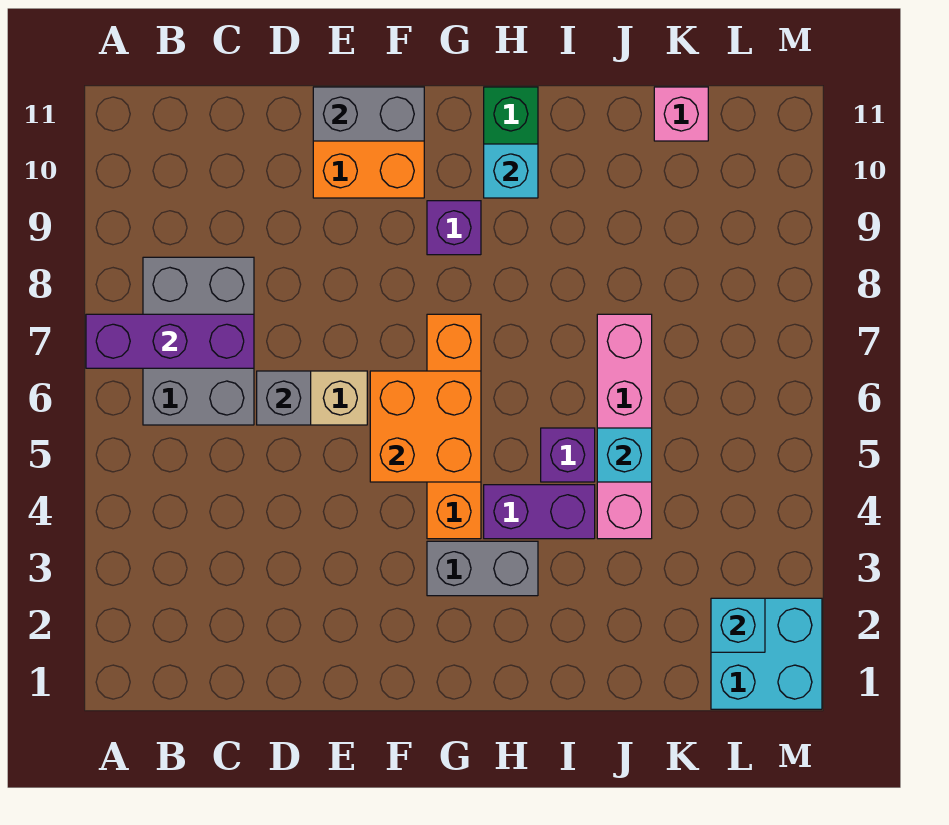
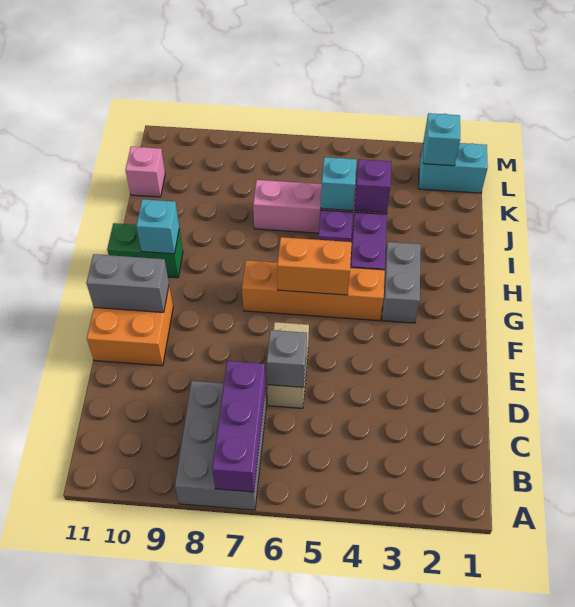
grey brick B6:C8 level 1 -> grey brick A7:C8 level 1
grey brick E11:F11 level 2 -> grey brick F10:F11 level 2
orange brick F5:G6 level 2 -> orange brick G5:G6 level 2
purple brick G9 level 1 -> purple brick J4 level 2
cyan brick L1:M2 level 1 -> cyan brick L1:L2 level 1

